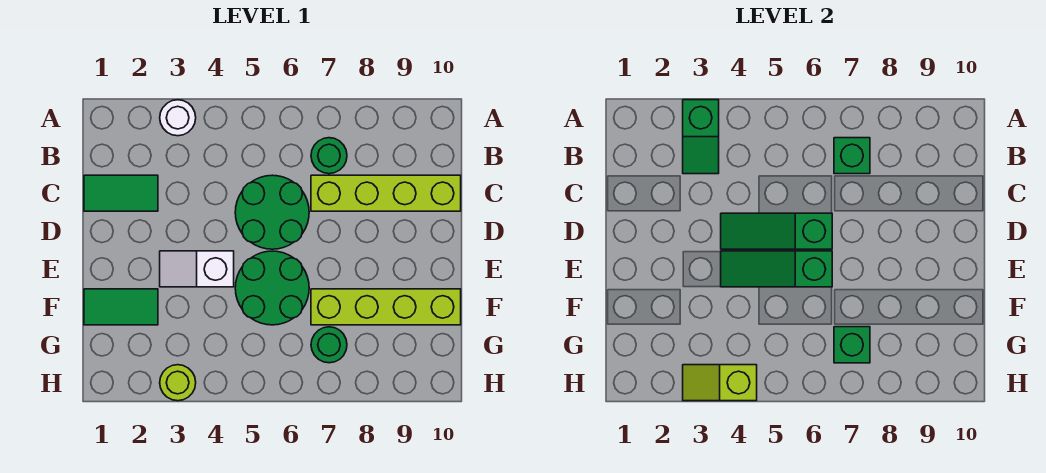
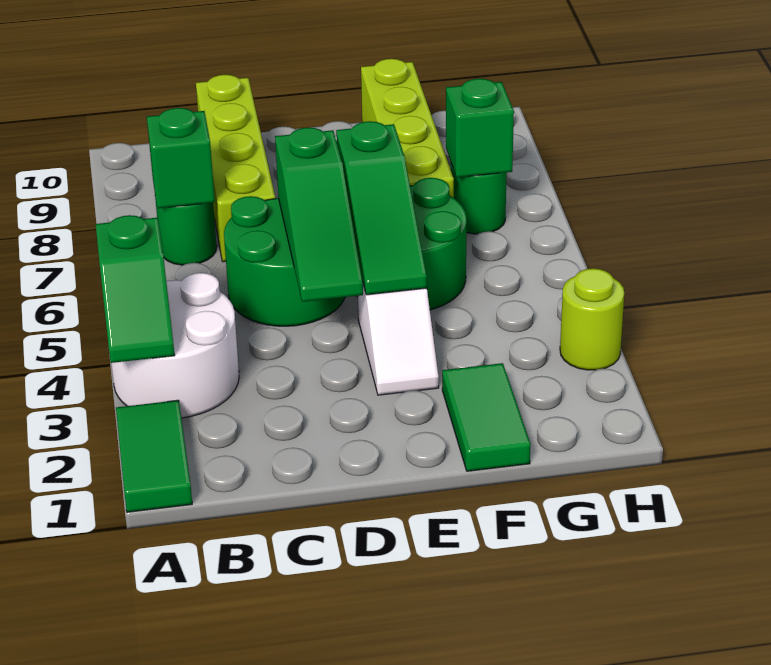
white round brick A3 level 1 -> white round brick A3:B4 level 1
green slope A3:B3 level 2 top A -> green slope A3:A4 level 2 top 4
green tile C1:C2 level 1 -> green tile A1:A2 level 1
lime slope H3:H4 level 2 top 4 -> none

